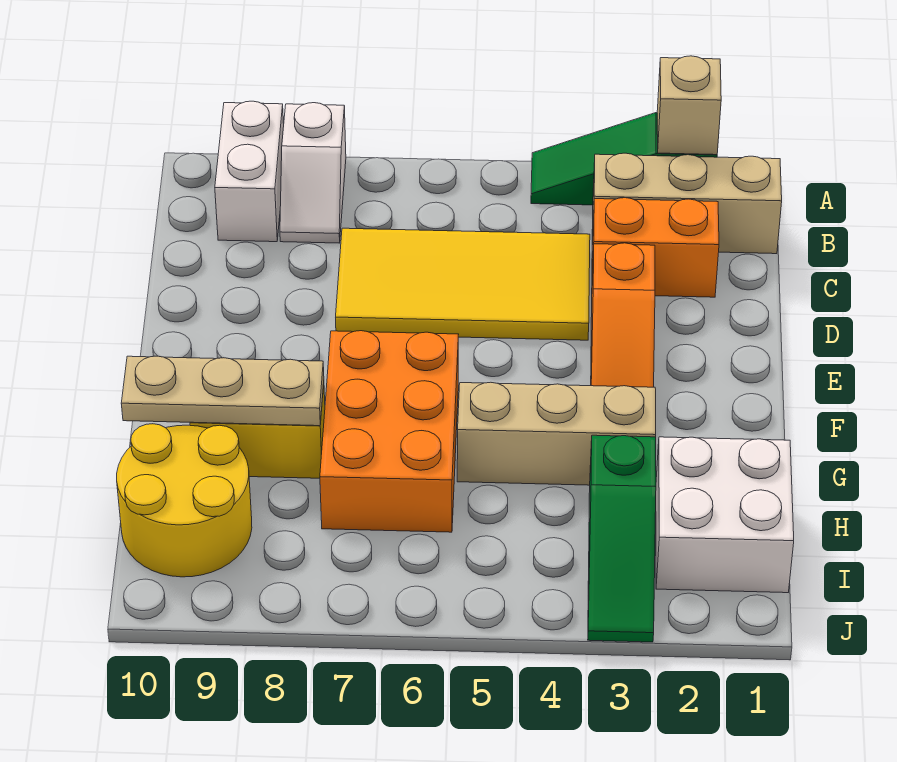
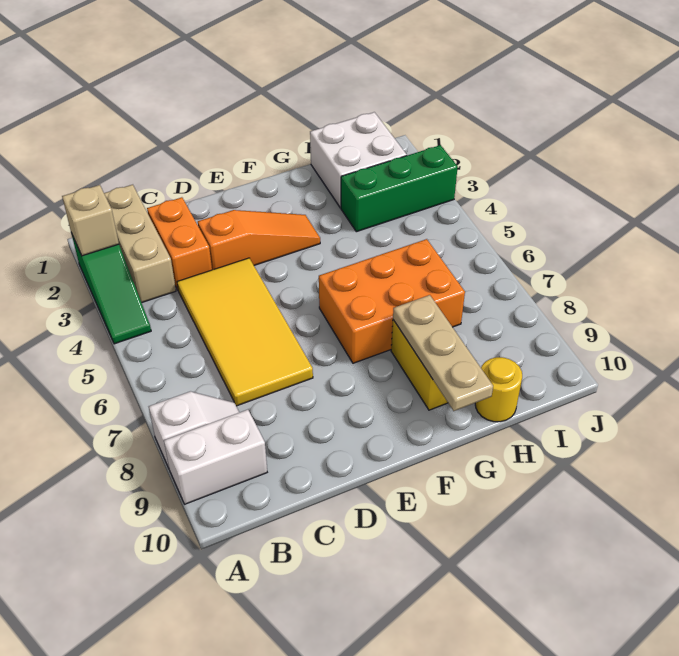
tan brick G3:G5 level 1 -> none
green slope H3:J3 level 1 top H -> green brick H3:J3 level 1
yellow round brick H9:I10 level 1 -> yellow round brick H10 level 1

